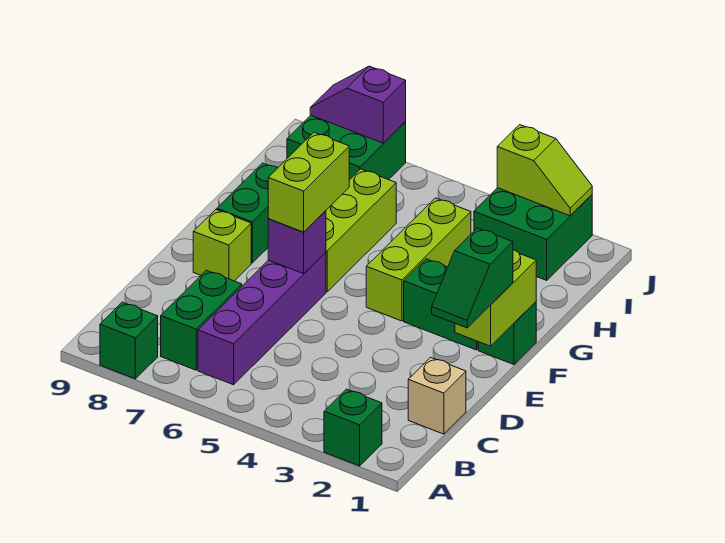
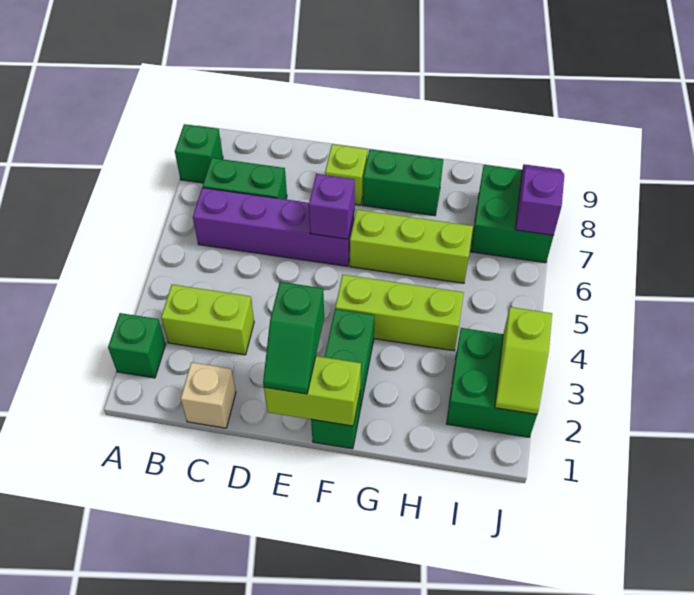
green slope D1:E1 level 3 top E -> green slope E1:E2 level 3 top 2
lime brick E6:F6 level 3 -> lime brick B3:C3 level 1

